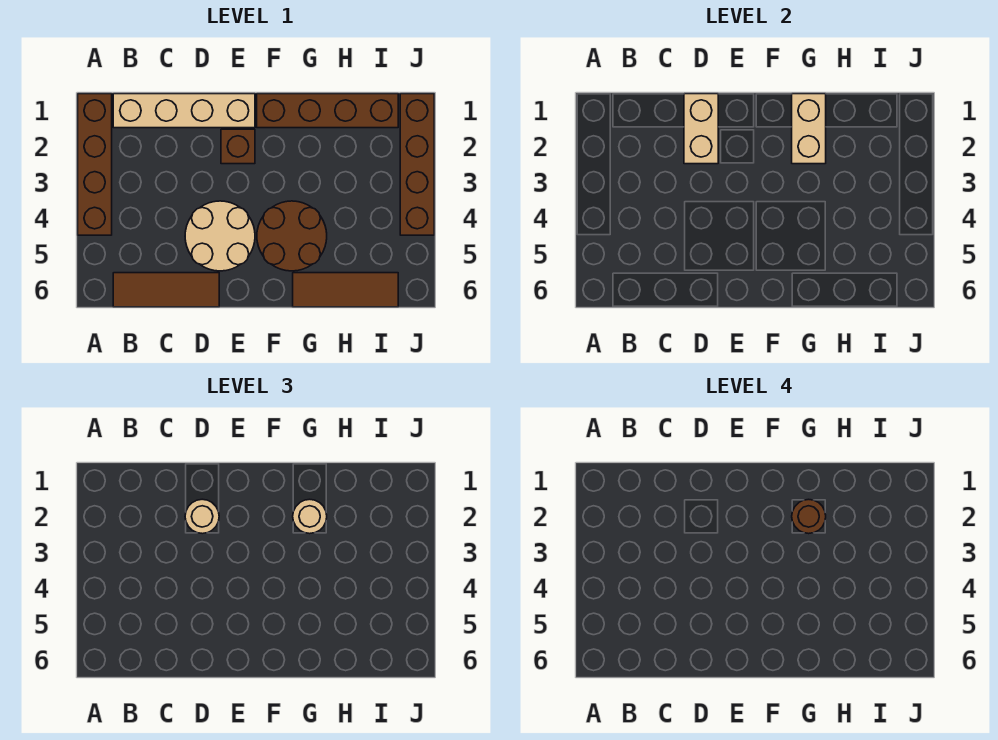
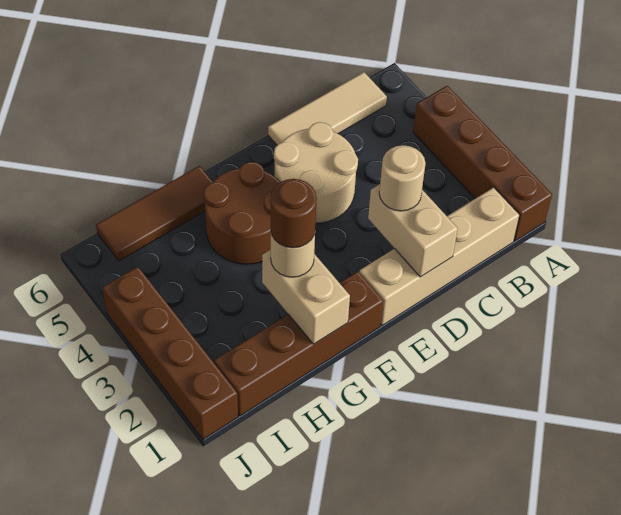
brown tile B6:D6 level 1 -> tan tile B6:D6 level 1
brown brick E2 level 1 -> none

